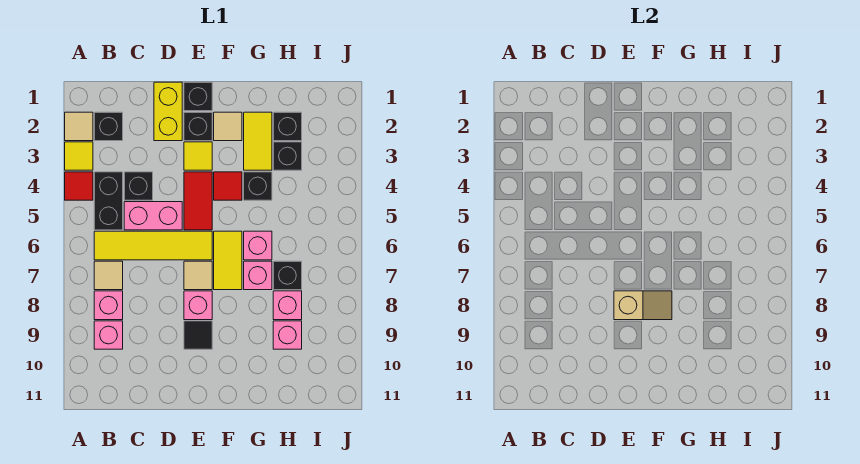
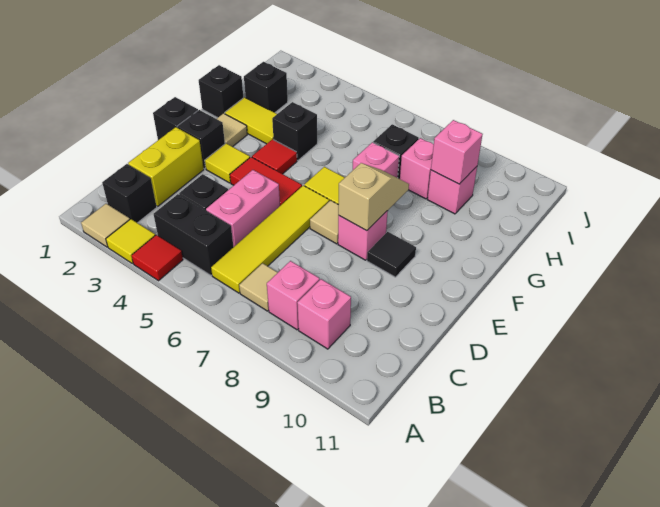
yellow brick D1:D2 level 1 -> yellow brick C2:D2 level 1
pink brick G6 level 1 -> pink brick H9 level 2
black brick H3 level 1 -> black brick G1 level 1

